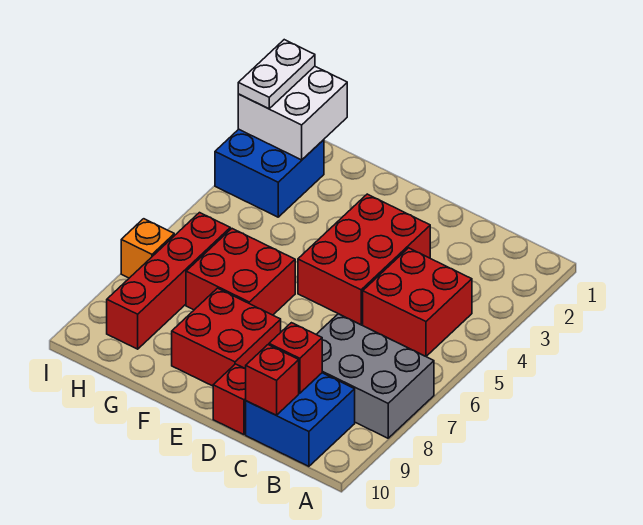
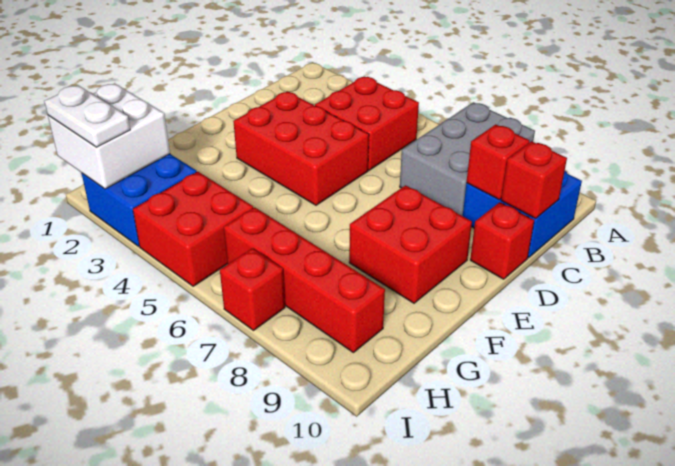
red brick F6:G7 level 1 -> red brick H4:I5 level 1
orange brick I7 level 1 -> red brick I7 level 1

